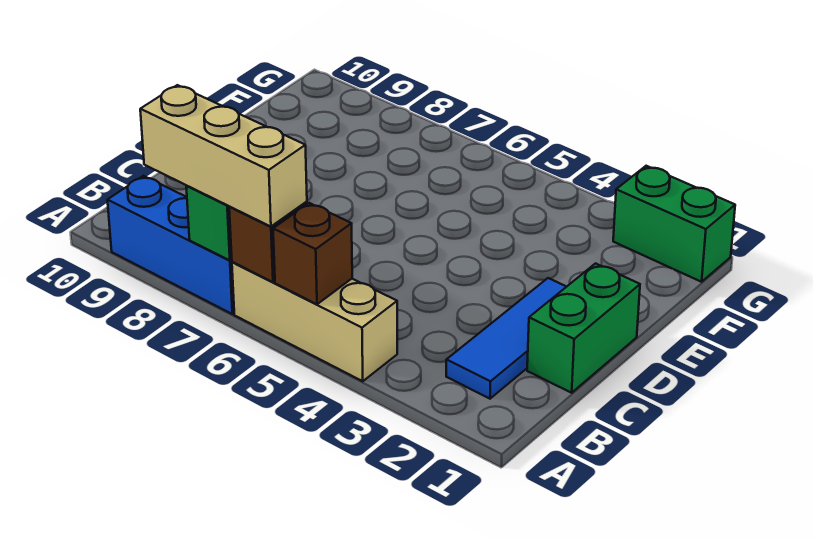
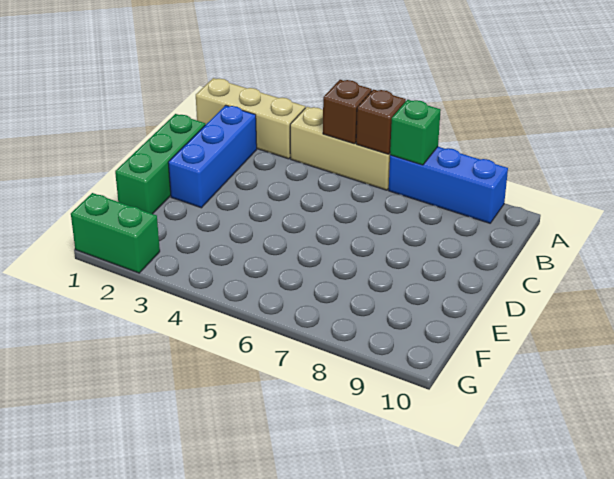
tan brick A6:A8 level 3 -> tan brick A1:A3 level 1
blue tile B2:D2 level 1 -> blue brick B2:D2 level 1
green brick C1:D1 level 1 -> green brick C1:E1 level 1

